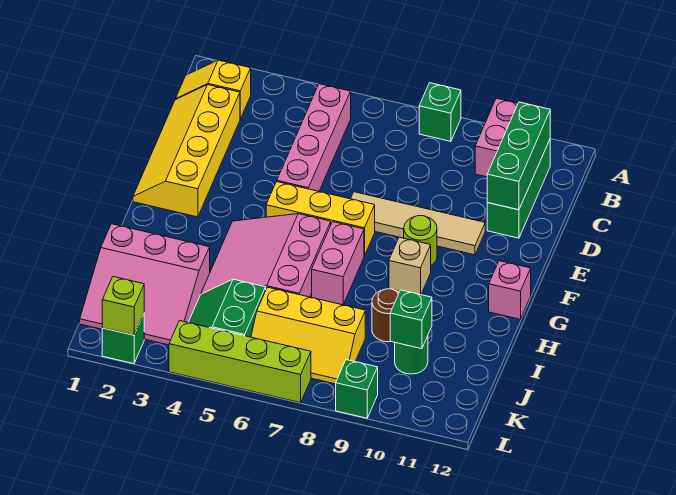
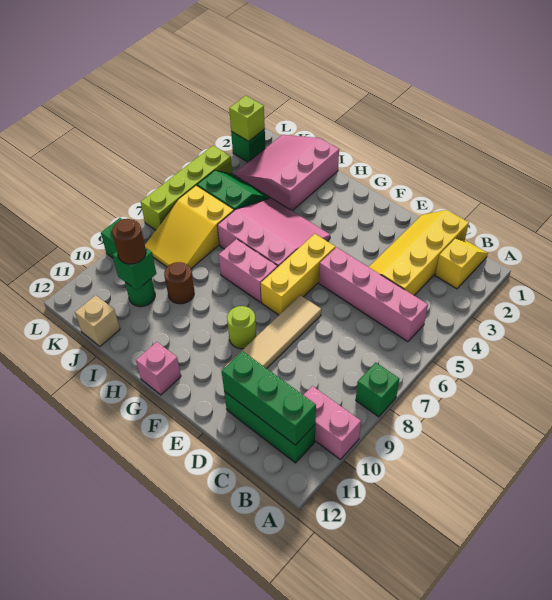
yellow slope C1:F2 level 1 top 2 -> yellow slope C1:D4 level 1 top C
tan brick G9 level 1 -> tan brick J12 level 1
yellow slope J6:K8 level 1 top J -> yellow slope J6:K8 level 1 top 6
none -> brown round brick J10 level 3

